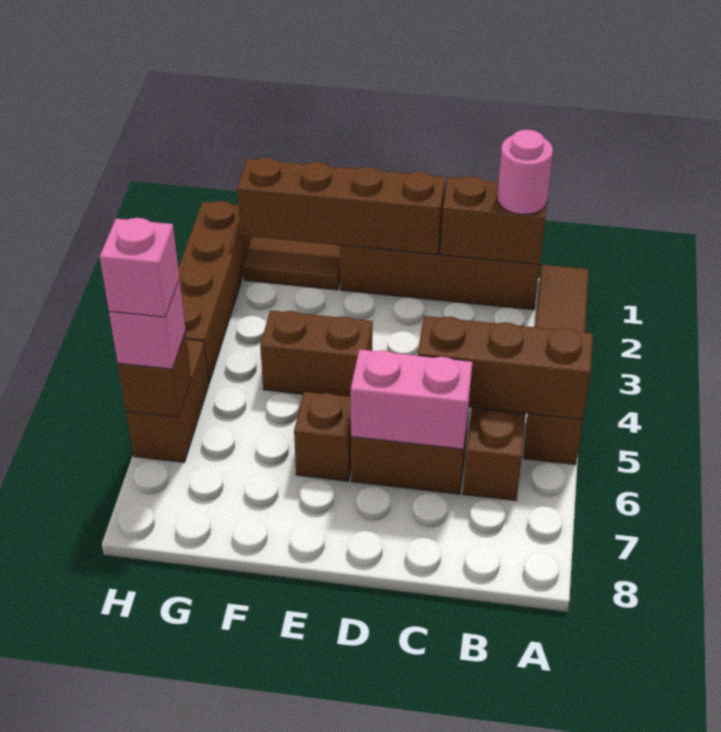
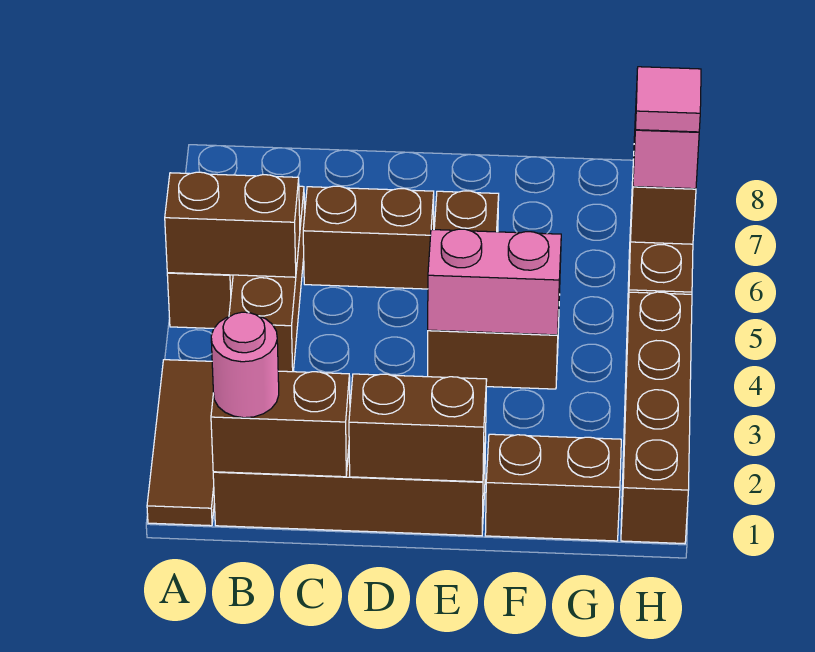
brown brick A5:C5 level 2 -> brown brick A5:B5 level 2
pink brick C6:D6 level 2 -> pink brick E4:F4 level 2
brown brick D1:G1 level 2 -> brown brick D1:E1 level 2
brown tile F1:G1 level 1 -> brown brick F1:G1 level 1
pink brick H6 level 4 -> pink tile H6 level 4

